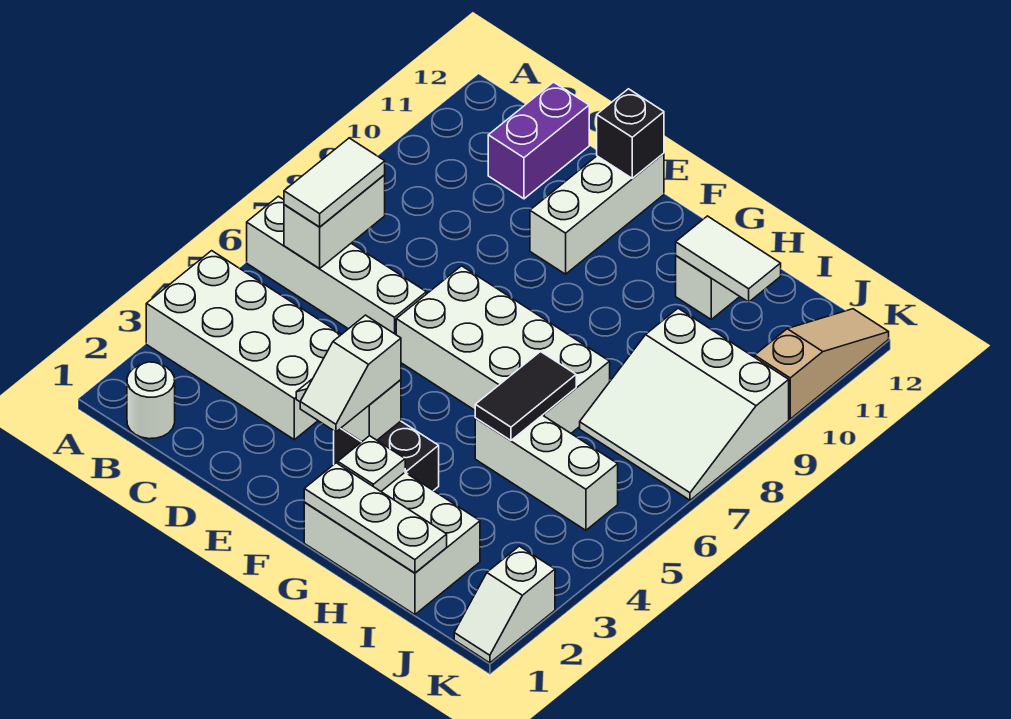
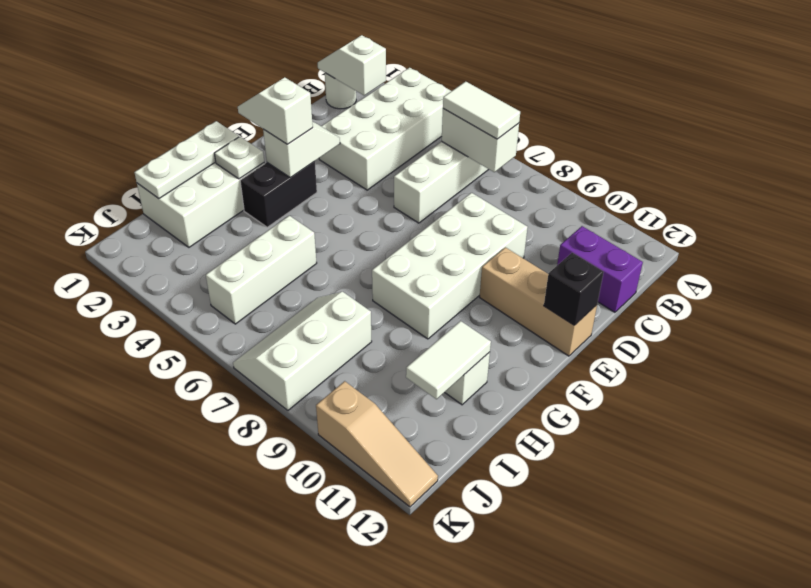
white brick E6:H7 level 1 -> white brick D8:G9 level 1
white brick E10:E12 level 1 -> tan brick E10:E12 level 1
black tile H5:H6 level 2 -> none
white slope I7:K9 level 1 top 9 -> white slope I7:K8 level 1 top 8
white slope K1:K2 level 1 top 2 -> white slope B1:B2 level 2 top 2

